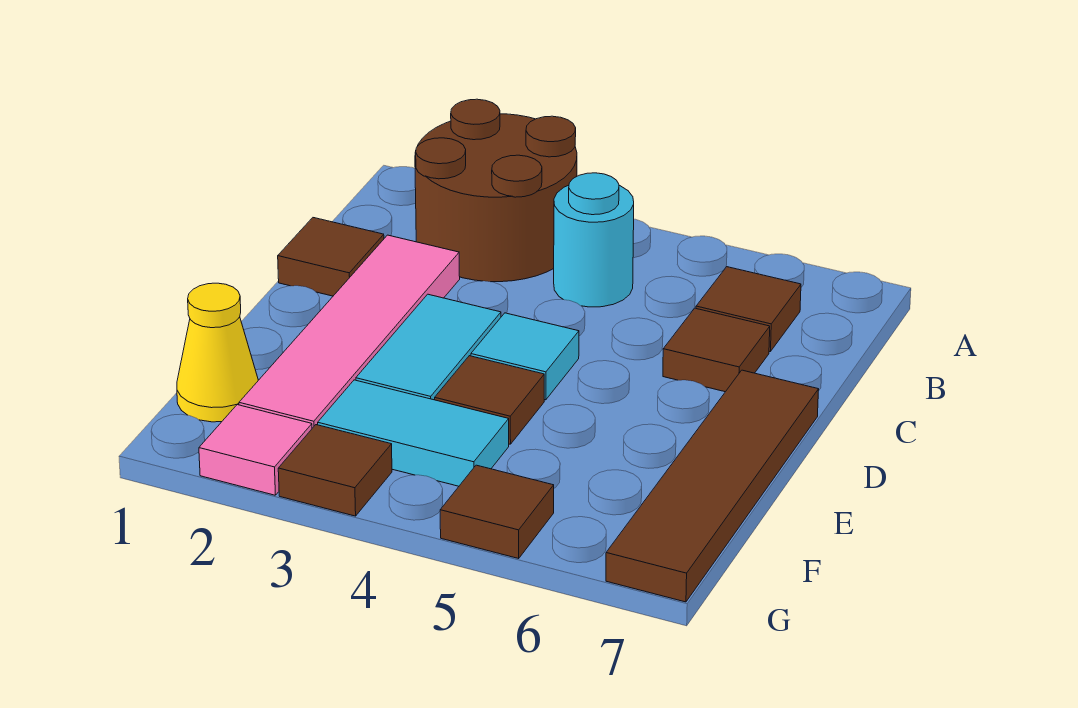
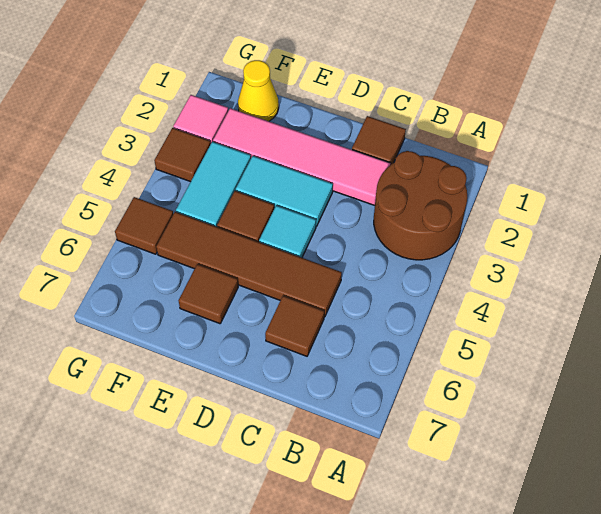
cyan round brick B4 level 1 -> none
brown tile B6 level 1 -> brown tile E6 level 1
brown tile D7:G7 level 1 -> brown tile C5:F5 level 1

